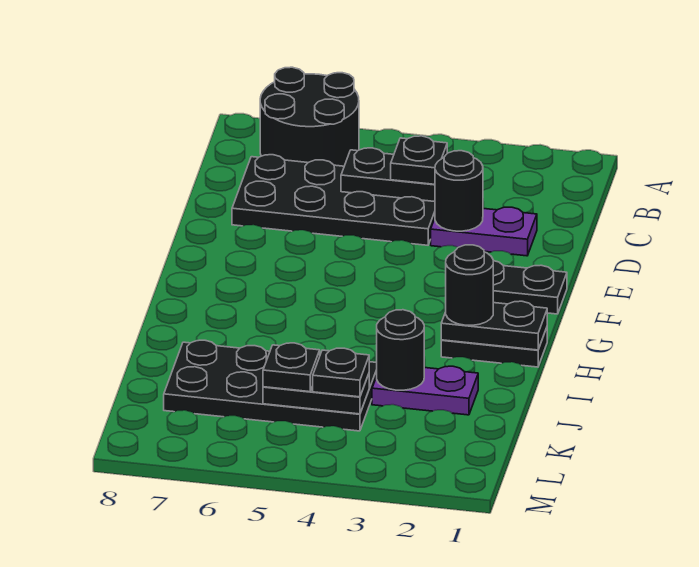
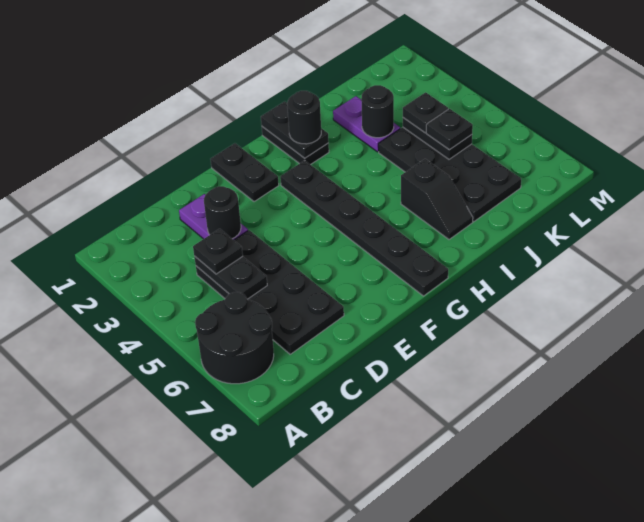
none -> black plate G3:G8 level 1
none -> black slope I6:I7 level 1 top 6

